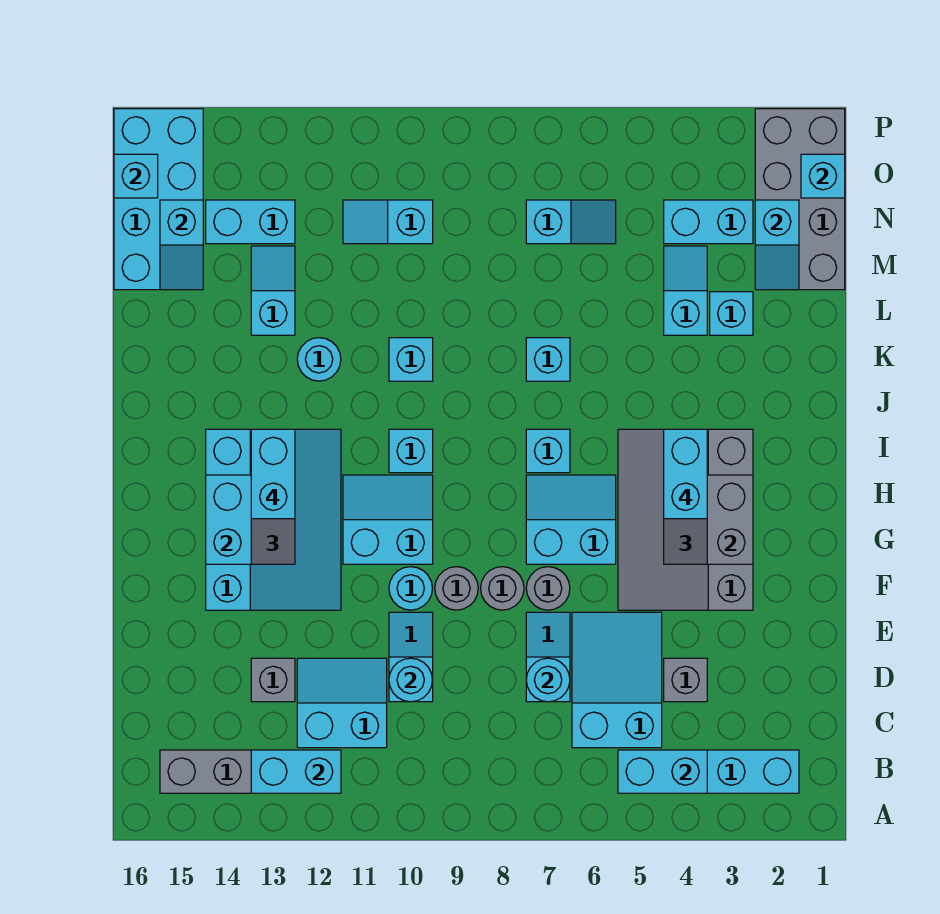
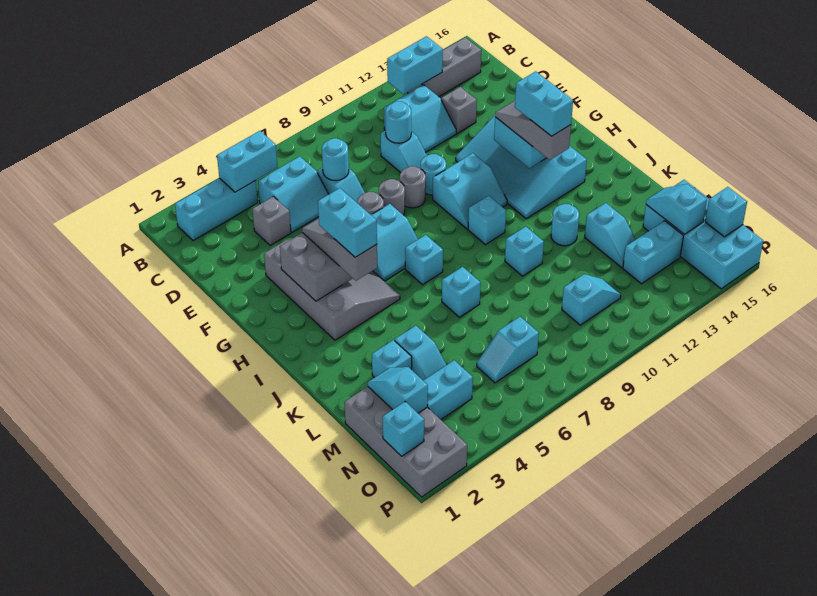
cyan slope C5:E6 level 1 top C -> cyan slope C5:D6 level 1 top C

